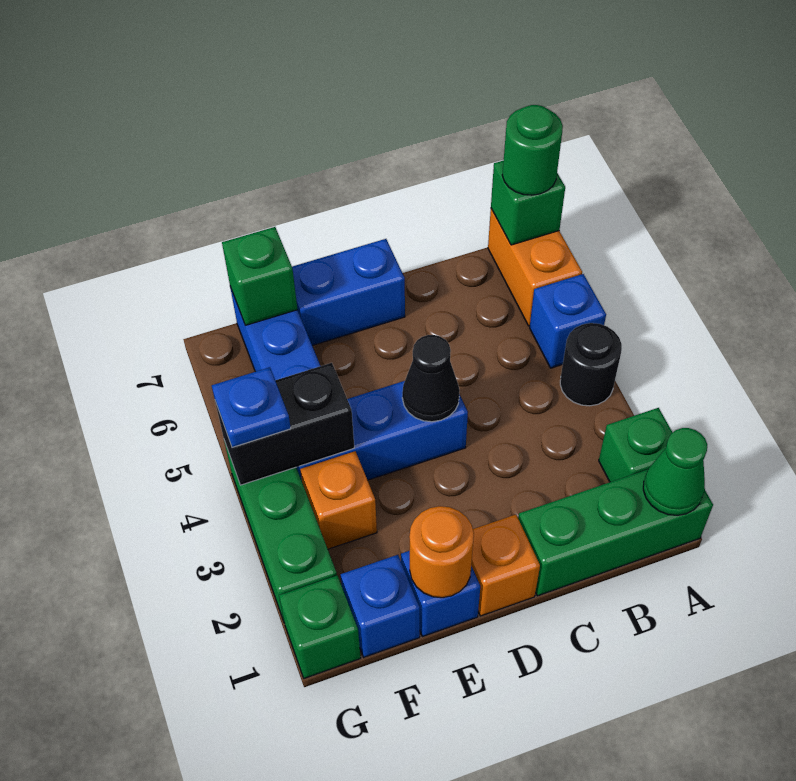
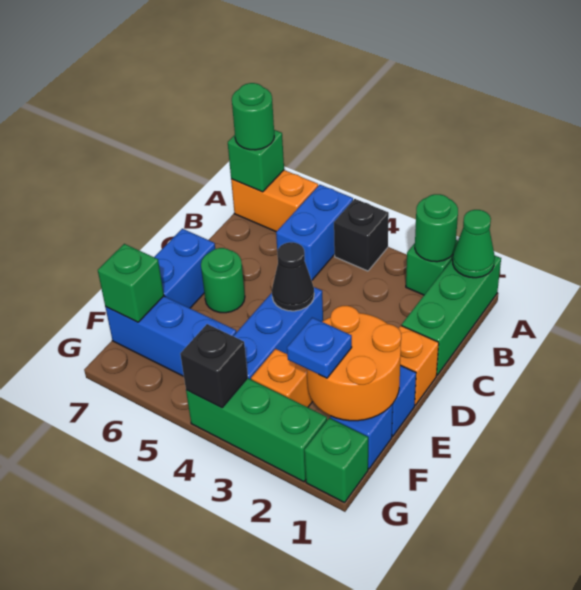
none -> green round brick A2 level 2
black round brick A4 level 1 -> black brick A4 level 1
blue brick A5 level 1 -> blue brick A5:B5 level 1
none -> green round brick D6 level 1
orange round brick E1 level 2 -> orange round brick E1:F2 level 2
black brick F4:G4 level 2 -> black brick G4 level 2
blue plate G4 level 3 -> blue plate F2 level 3

